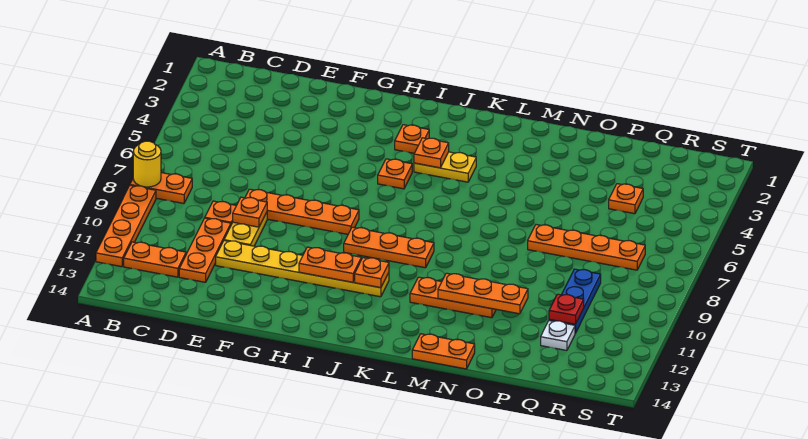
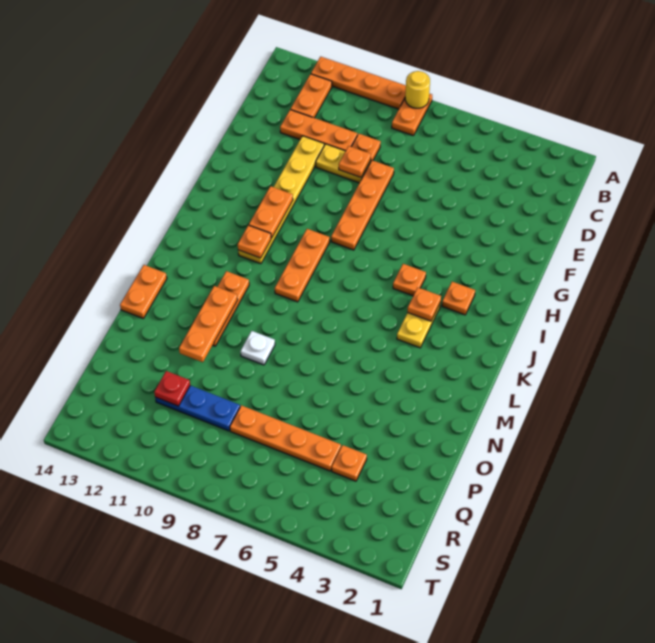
orange plate O7:R7 level 1 -> orange plate Q5:Q8 level 1
white plate Q12 level 1 -> white plate N9 level 1

